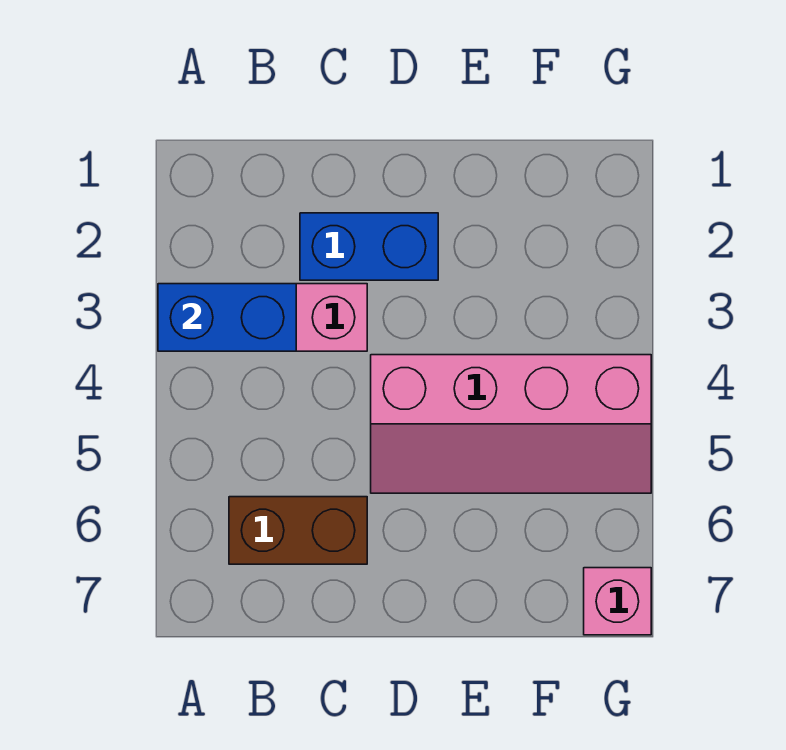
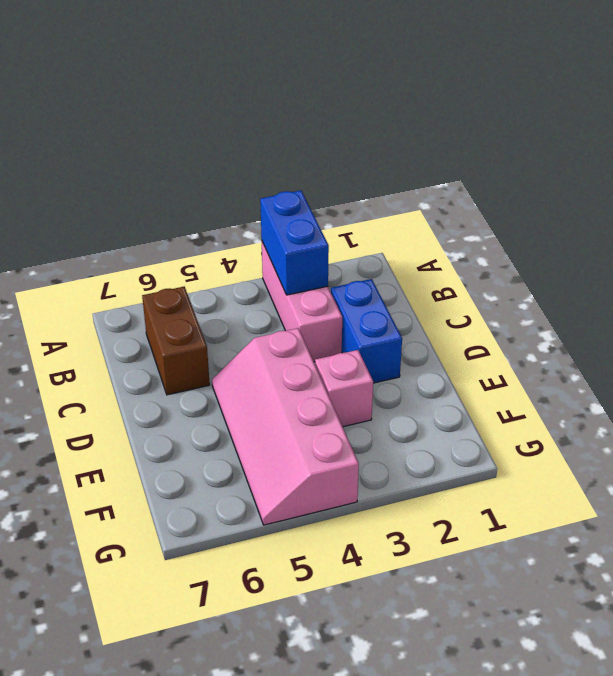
pink brick G7 level 1 -> pink brick E3 level 1

